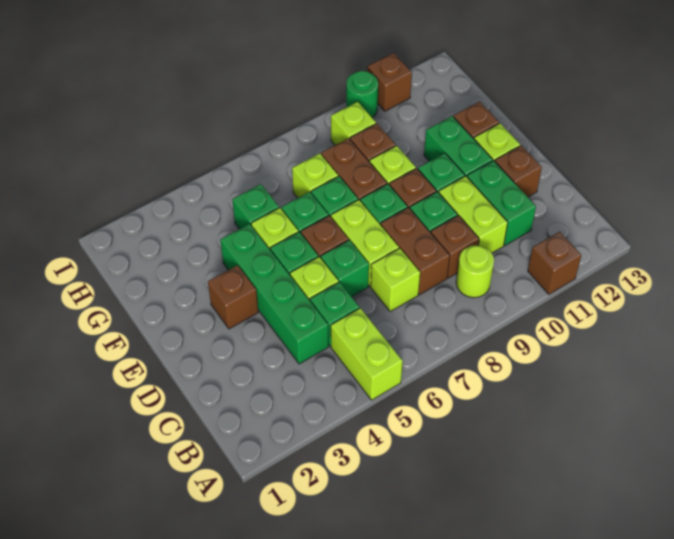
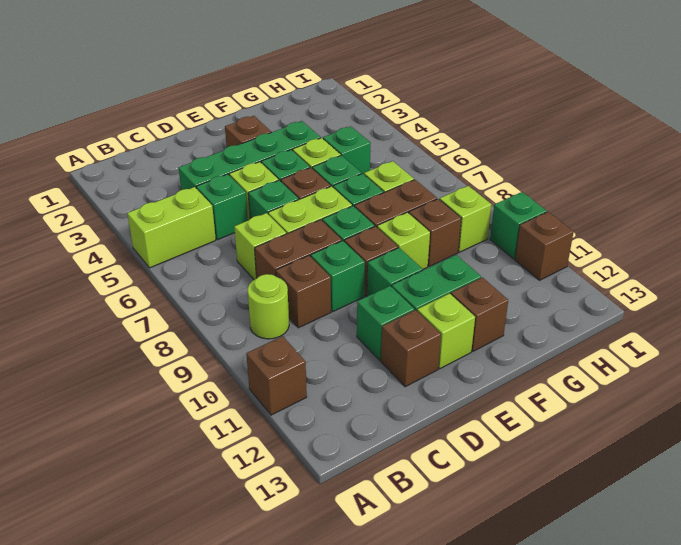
lime brick C10:D10 level 1 -> none
green brick C11:D11 level 1 -> green brick D11 level 1
green round brick I10 level 1 -> green brick I10 level 1

